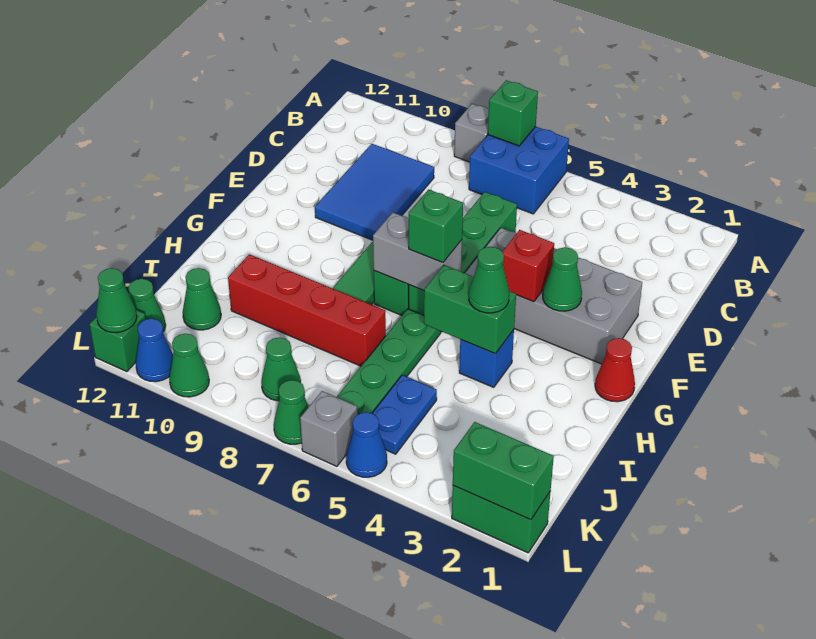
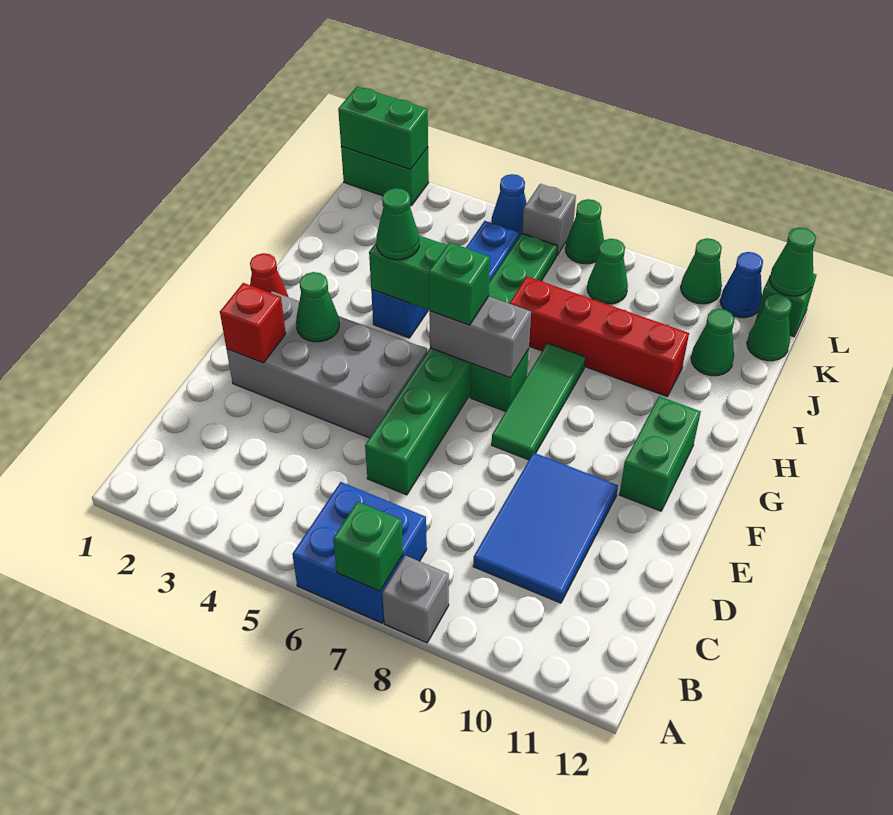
red brick F4 level 2 -> red brick E2 level 2
none -> green brick F11:G11 level 1

